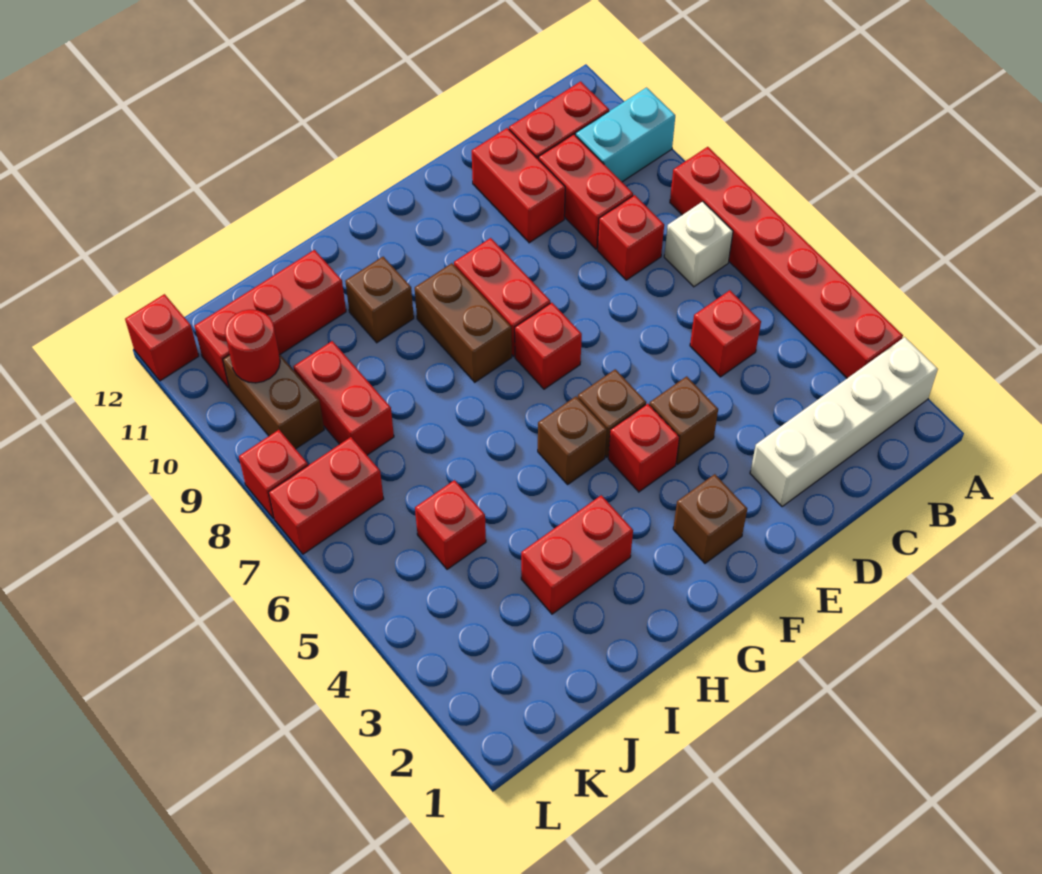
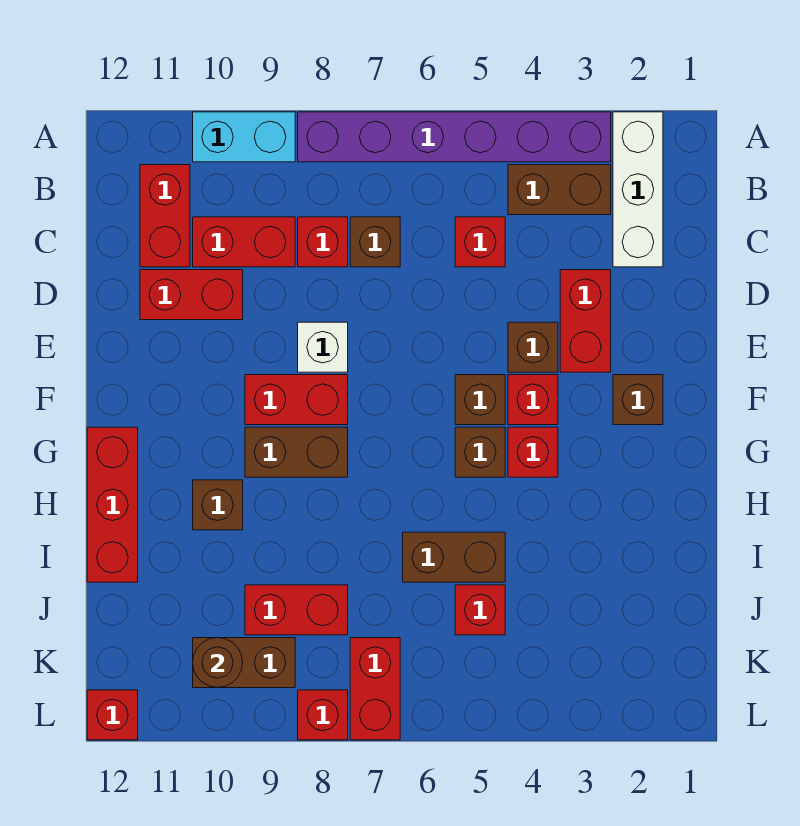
white brick A2:D2 level 1 -> white brick A2:C2 level 1
red brick A3:A8 level 1 -> purple brick A3:A8 level 1
cyan brick A10:B10 level 1 -> cyan brick A9:A10 level 1
none -> brown brick B3:B4 level 1
white brick B7 level 1 -> white brick E8 level 1
none -> brown brick C7 level 1
red brick F7 level 1 -> red brick G4 level 1
red brick H3:I3 level 1 -> red brick D3:E3 level 1
none -> brown brick I5:I6 level 1
red brick I11:K11 level 1 -> red brick G12:I12 level 1
red round brick K10 level 2 -> brown round brick K10 level 2

